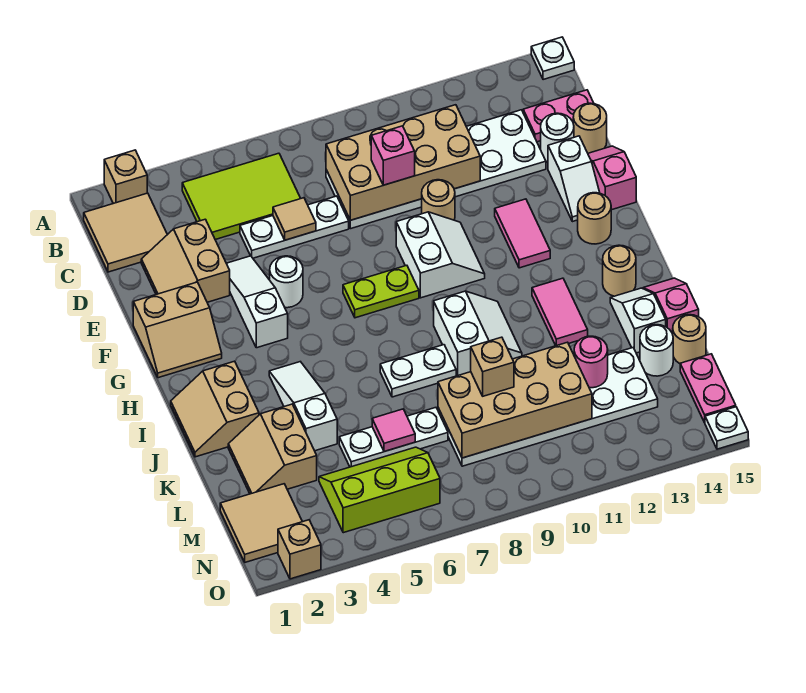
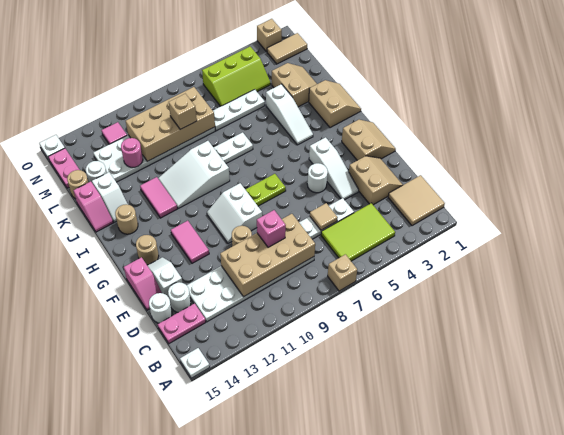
tan brick A2 level 1 -> tan brick A7 level 1
tan round brick D15 level 1 -> white round brick D15 level 1
tan slope F1:G2 level 1 top F -> tan slope F1:G2 level 1 top 2
white slope I9:J10 level 1 top 9 -> white slope I9:J11 level 1 top 9
pink tile L6 level 2 -> pink tile N12 level 1
tan tile M1:N2 level 1 -> tan tile N1:N2 level 1

